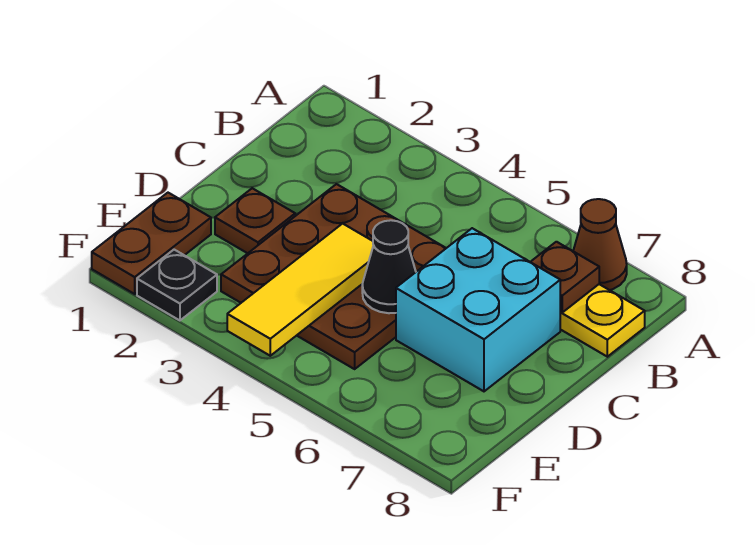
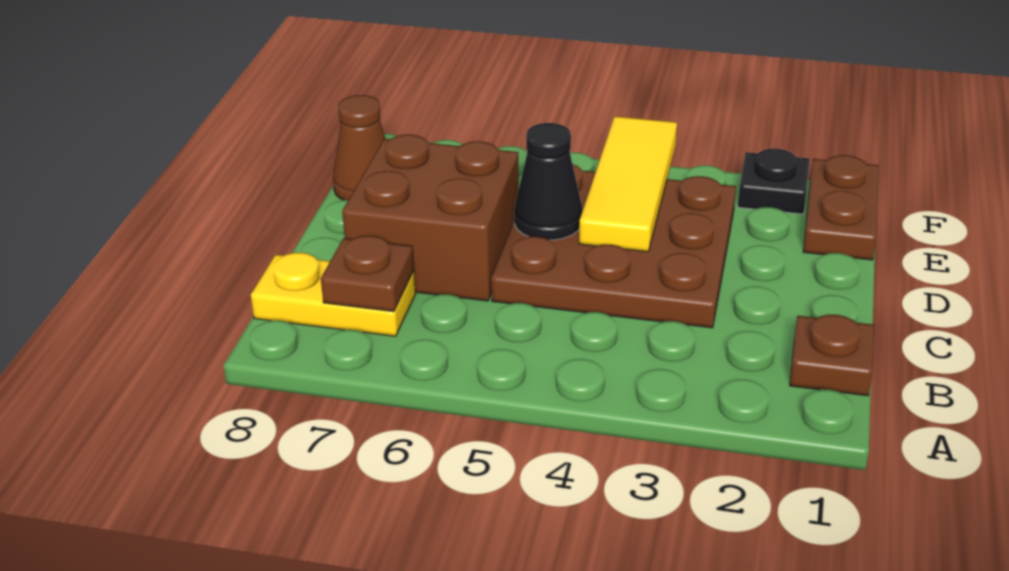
brown cone A7 level 1 -> brown cone E8 level 1
cyan brick C6:D7 level 1 -> brown brick C6:D7 level 1
brown plate D2 level 1 -> brown plate B1 level 1

